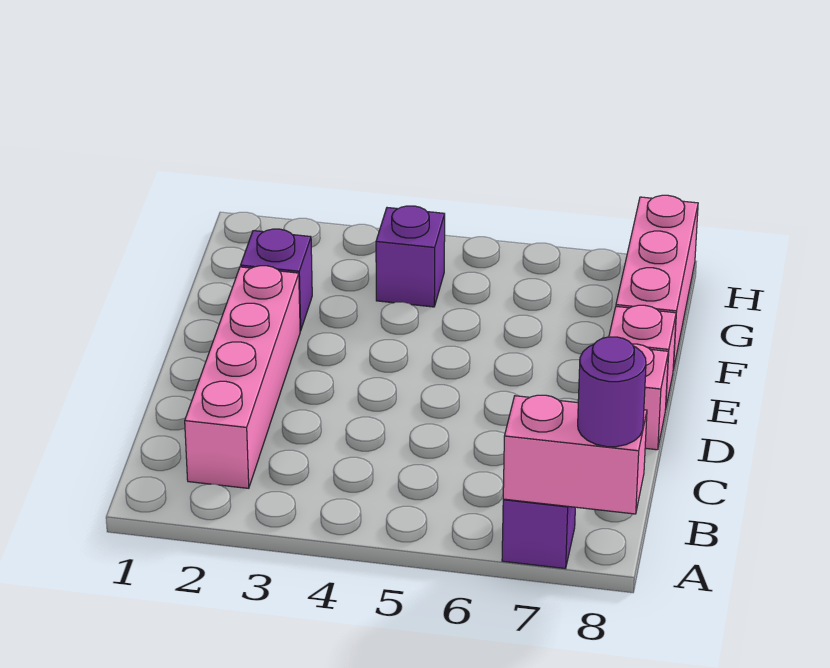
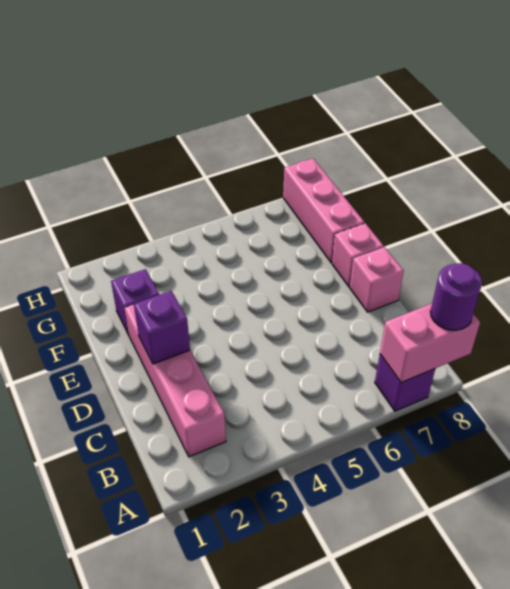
purple brick G4 level 1 -> purple brick D2 level 2

